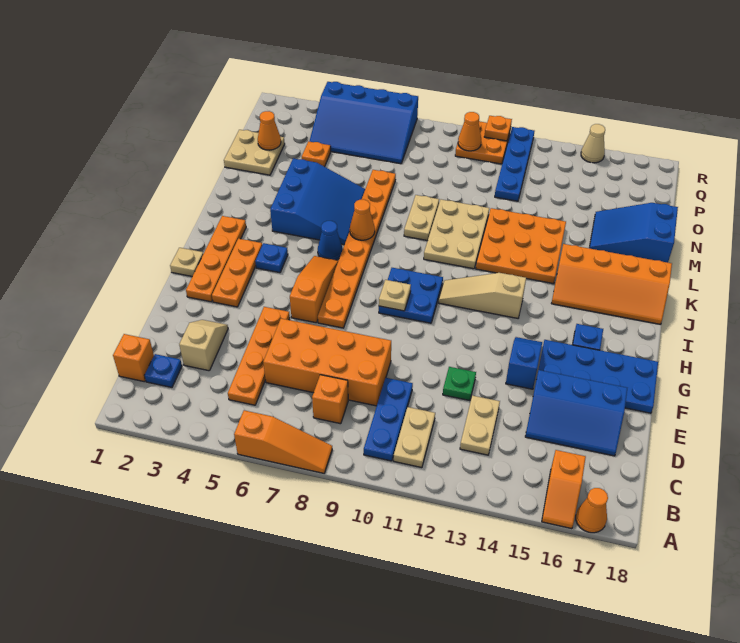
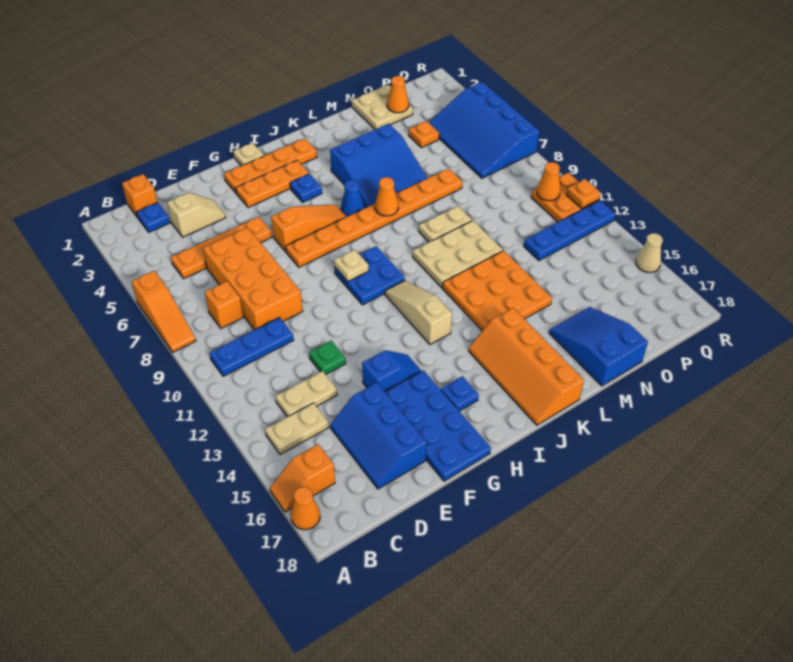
tan plate B11:C11 level 1 -> tan plate B14:C14 level 1

